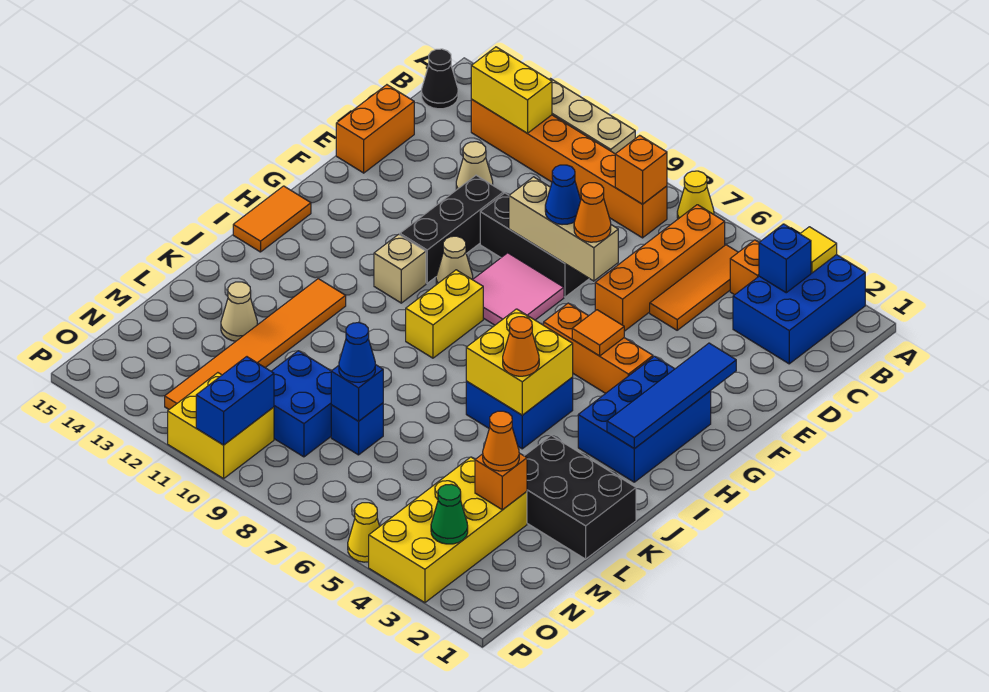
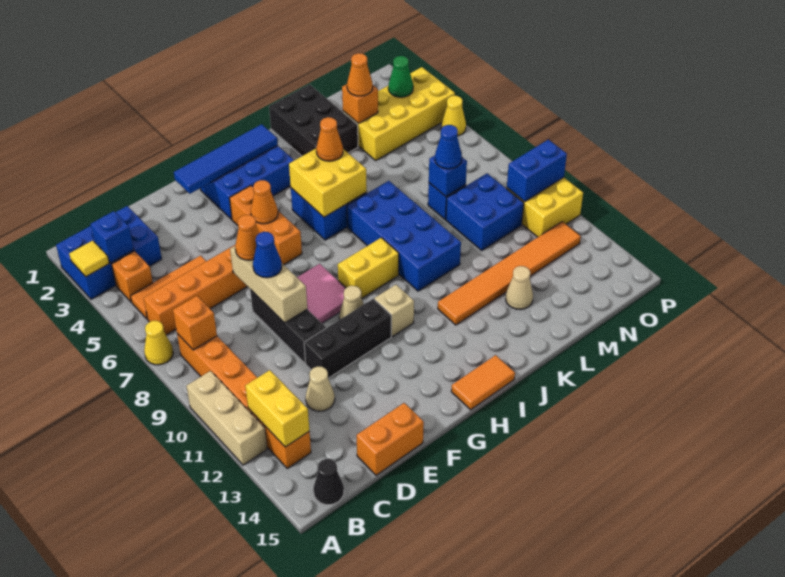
orange tile G5 level 2 -> orange cone G5 level 2
none -> blue brick J7:K10 level 1

